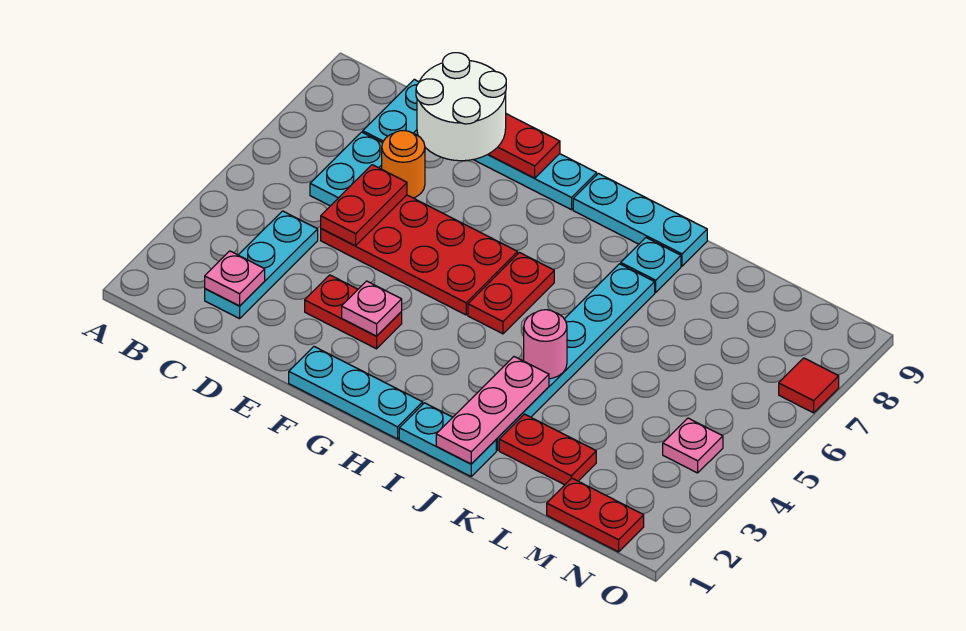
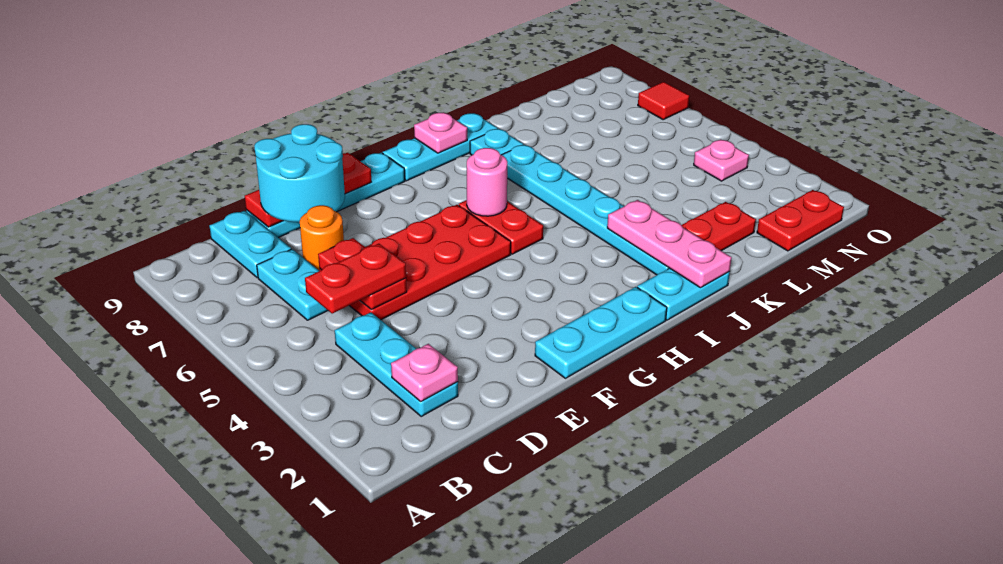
white round brick D8:E9 level 3 -> cyan round brick D8:E9 level 3
red plate E3:F3 level 1 -> red plate C5:D5 level 3
pink plate F3 level 2 -> pink plate I9 level 2
pink round brick J4 level 2 -> pink round brick H6 level 2

